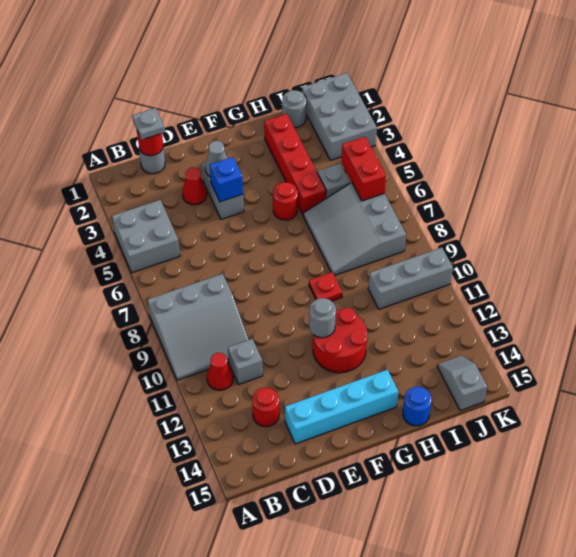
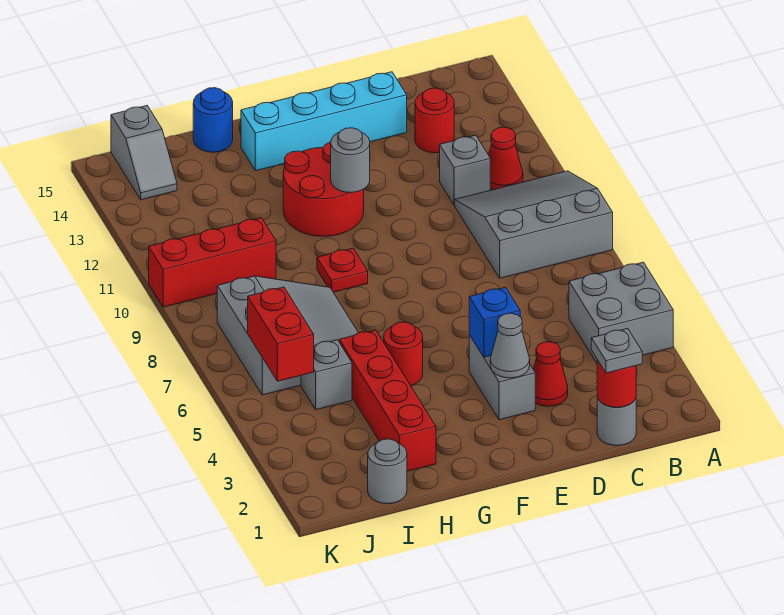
grey brick I10:K10 level 1 -> red brick I10:K10 level 1
grey brick J1:K3 level 1 -> none

